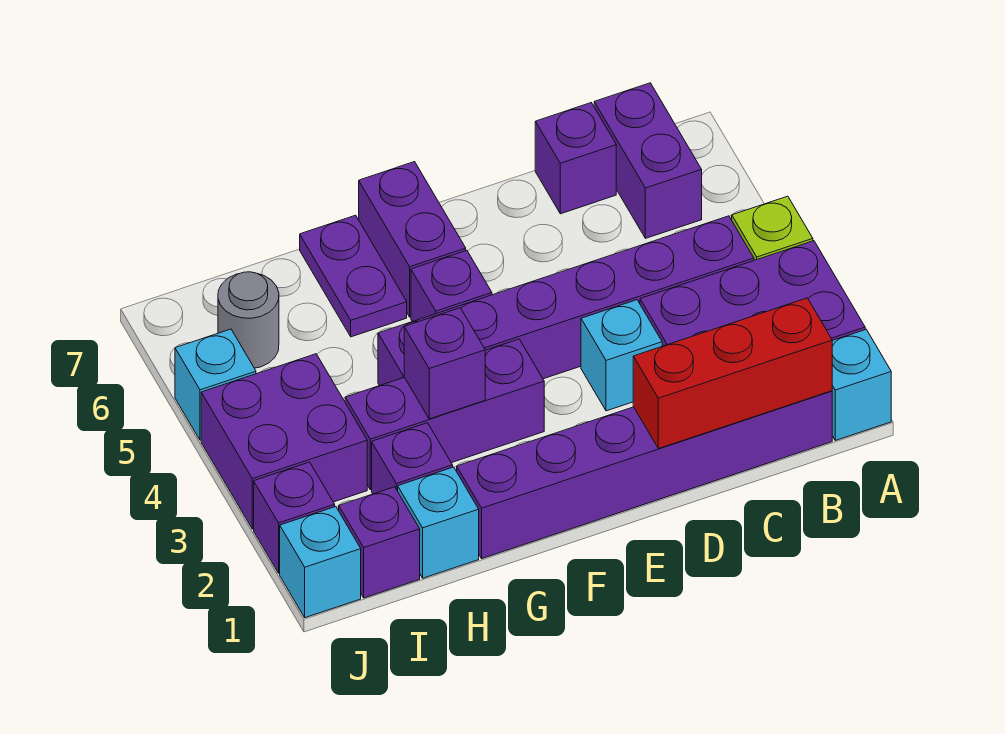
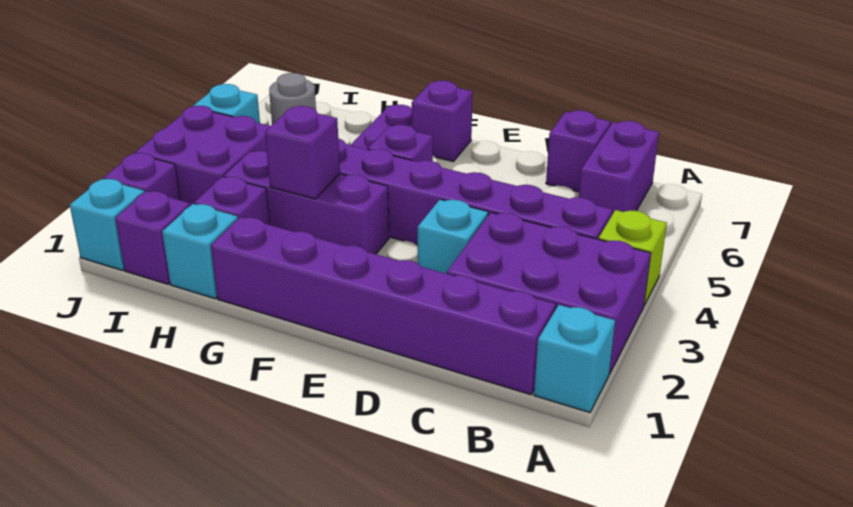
red brick B1:D1 level 2 -> none
purple brick F6:F7 level 1 -> purple brick F7 level 1

